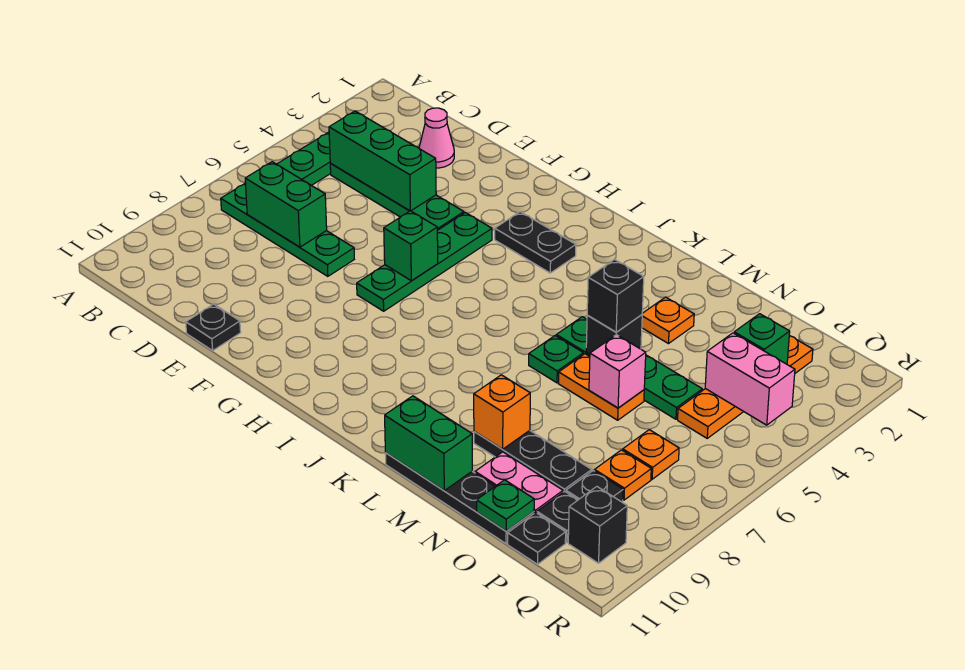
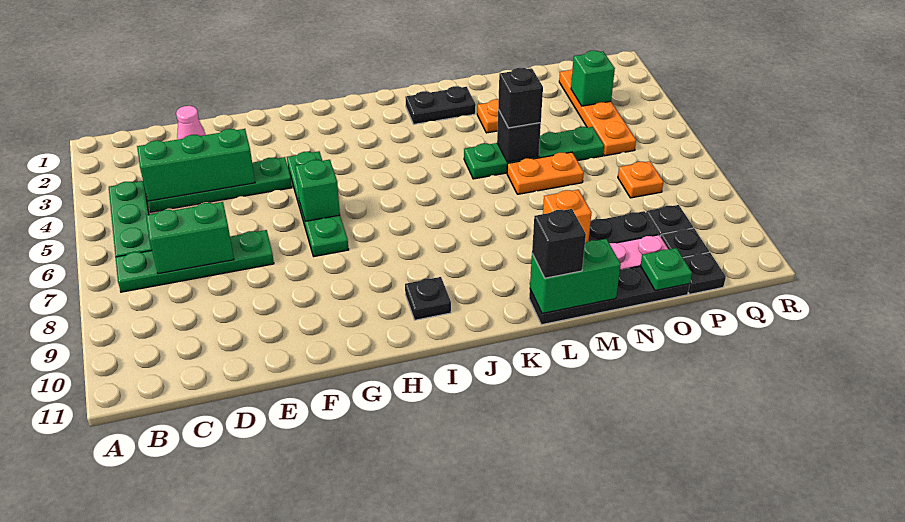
black plate E11 level 1 -> black plate I10 level 1
black plate H3:I3 level 1 -> black plate K2:L2 level 1
green plate L6 level 1 -> none
pink brick N6 level 2 -> none
pink brick P4:Q4 level 2 -> none
orange plate P8 level 1 -> none
black brick Q10 level 1 -> black brick L11 level 3

